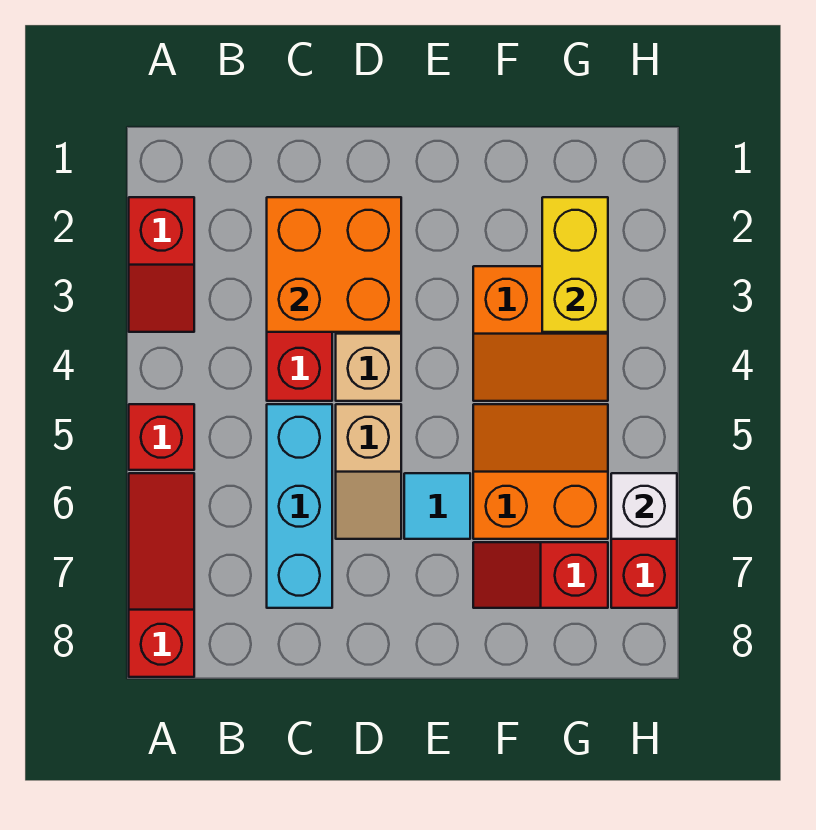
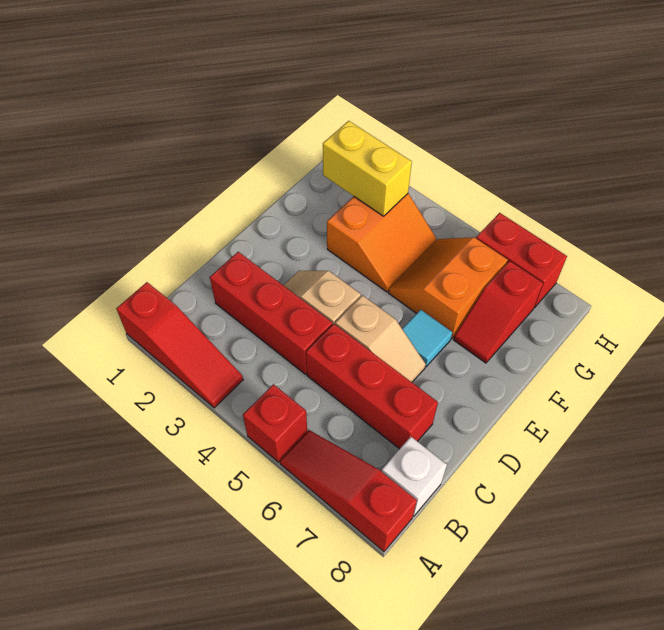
red slope A2:A3 level 1 top 2 -> red slope A1:A3 level 1 top 1
orange brick C2:D3 level 2 -> none
cyan brick C5:C7 level 1 -> red brick C5:C7 level 1
white brick H6 level 2 -> white brick B8 level 1

